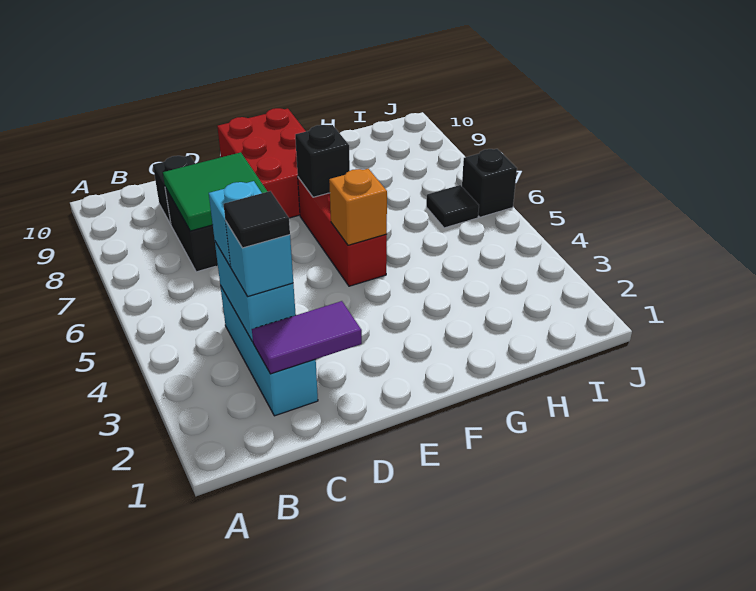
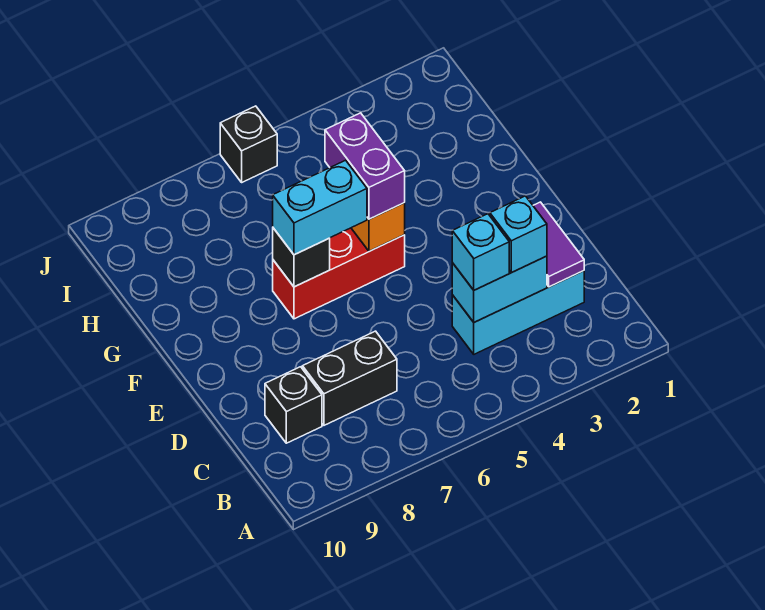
black tile C3 level 4 -> none
green tile C7:D8 level 2 -> none
red brick E8:F10 level 1 -> none
none -> purple brick F5:G5 level 3
none -> cyan brick F6:F7 level 3
black tile I6 level 1 -> none

